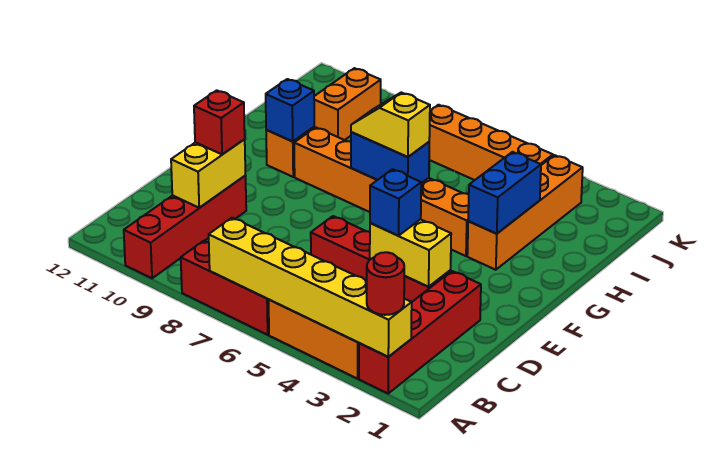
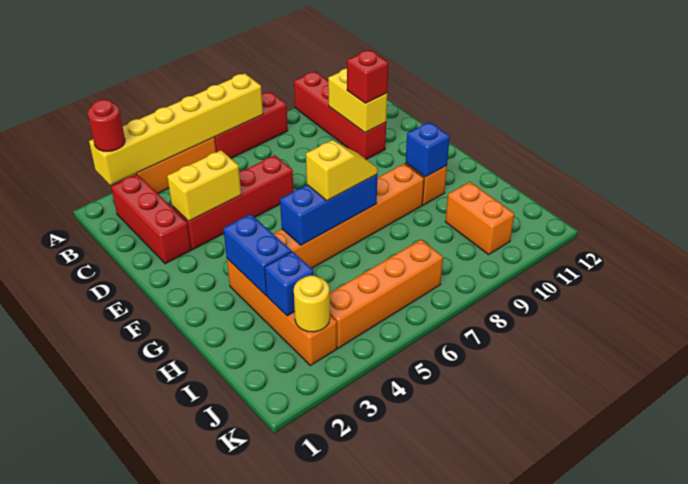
red brick A2:D2 level 1 -> red brick B2:D2 level 1
blue brick D4 level 3 -> blue brick I3 level 2
blue brick G6:G7 level 2 -> blue brick G5:G7 level 2
none -> yellow round brick J3 level 2

